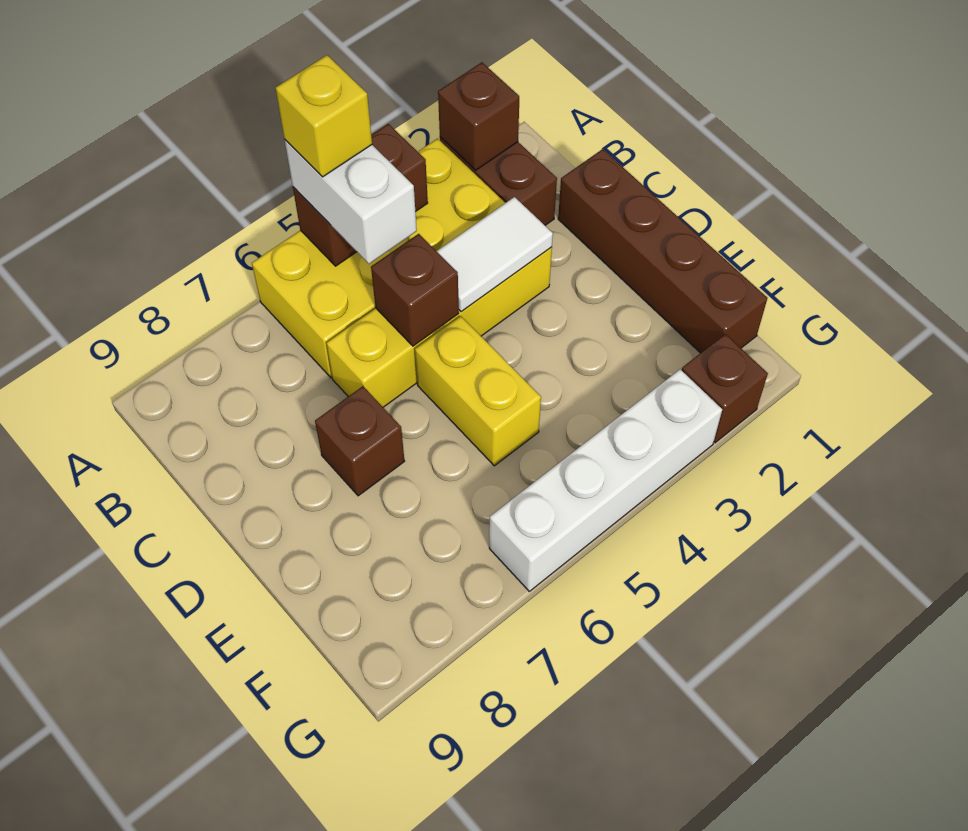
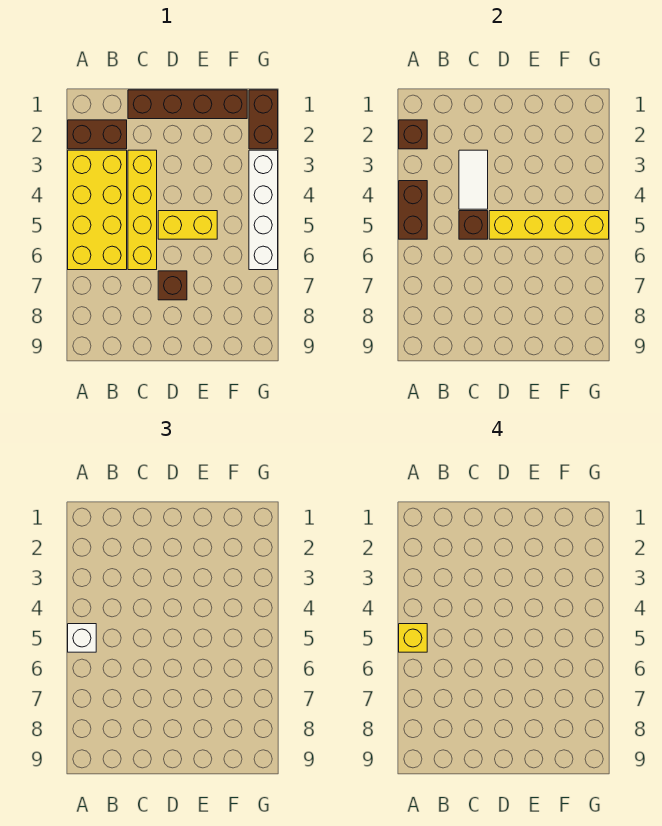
white brick A5:B5 level 3 -> white brick A5 level 3
none -> yellow brick D5:G5 level 2
brown brick G2 level 1 -> brown brick G1:G2 level 1

